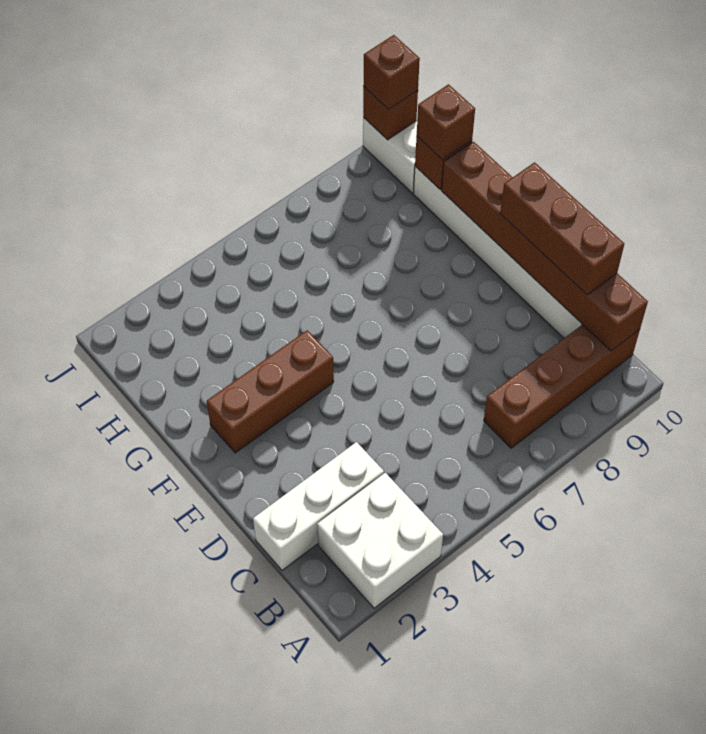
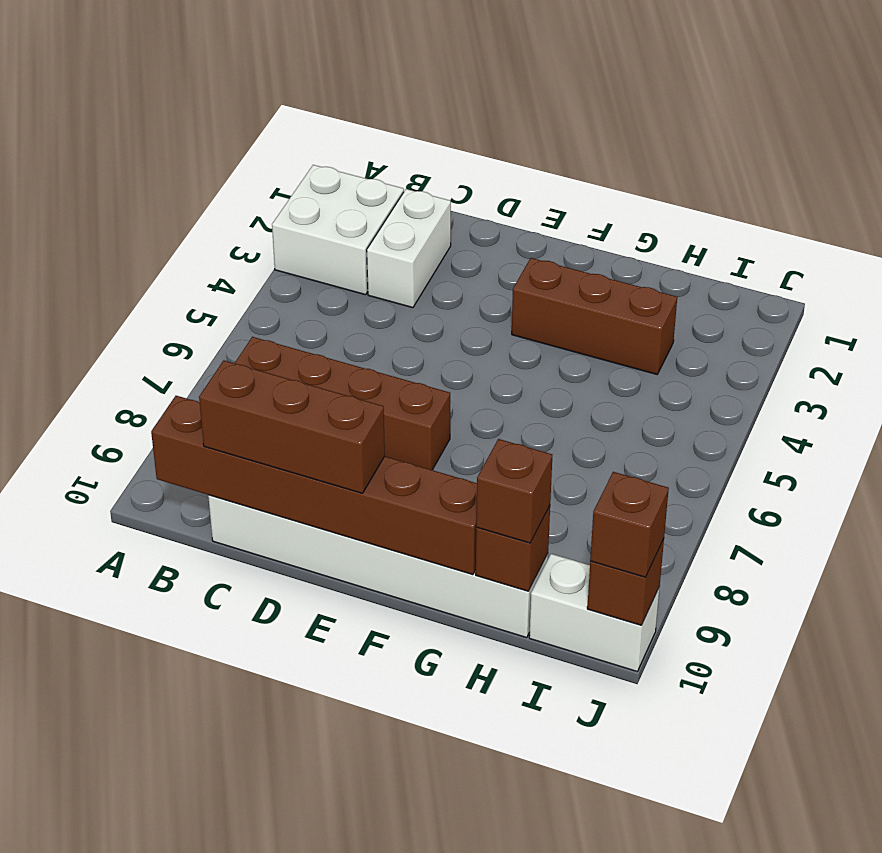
brown brick B7:B10 level 1 -> brown brick B7:E7 level 1
white brick C1:C3 level 1 -> white brick C2:C3 level 1
brown brick F2:F4 level 1 -> brown brick F3:H3 level 1

